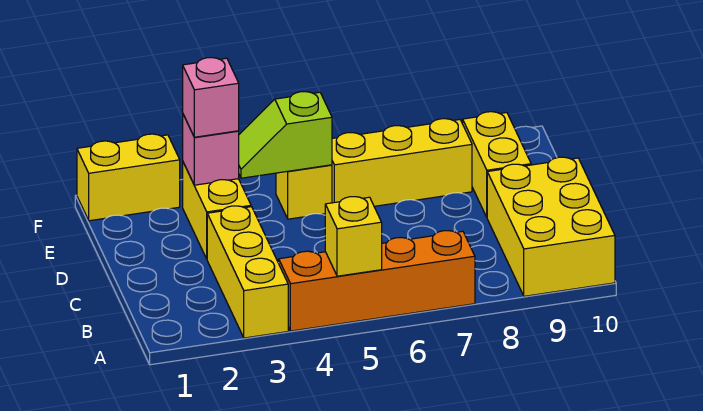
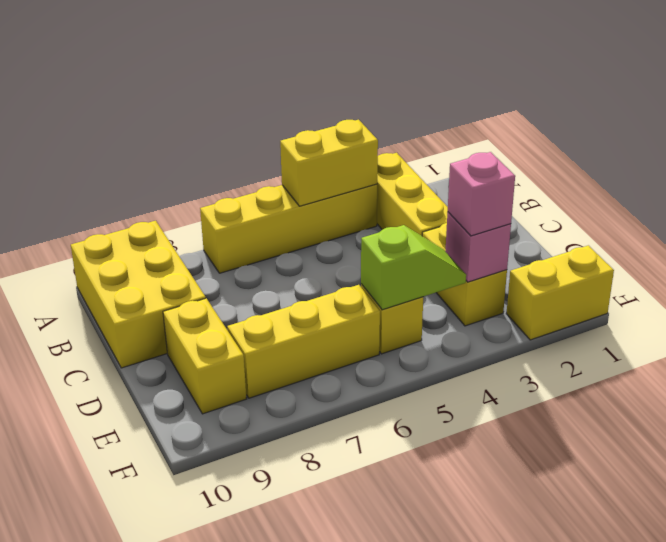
orange brick A4:A7 level 1 -> yellow brick A4:A7 level 1
yellow brick A5 level 2 -> yellow brick A4:A5 level 2

